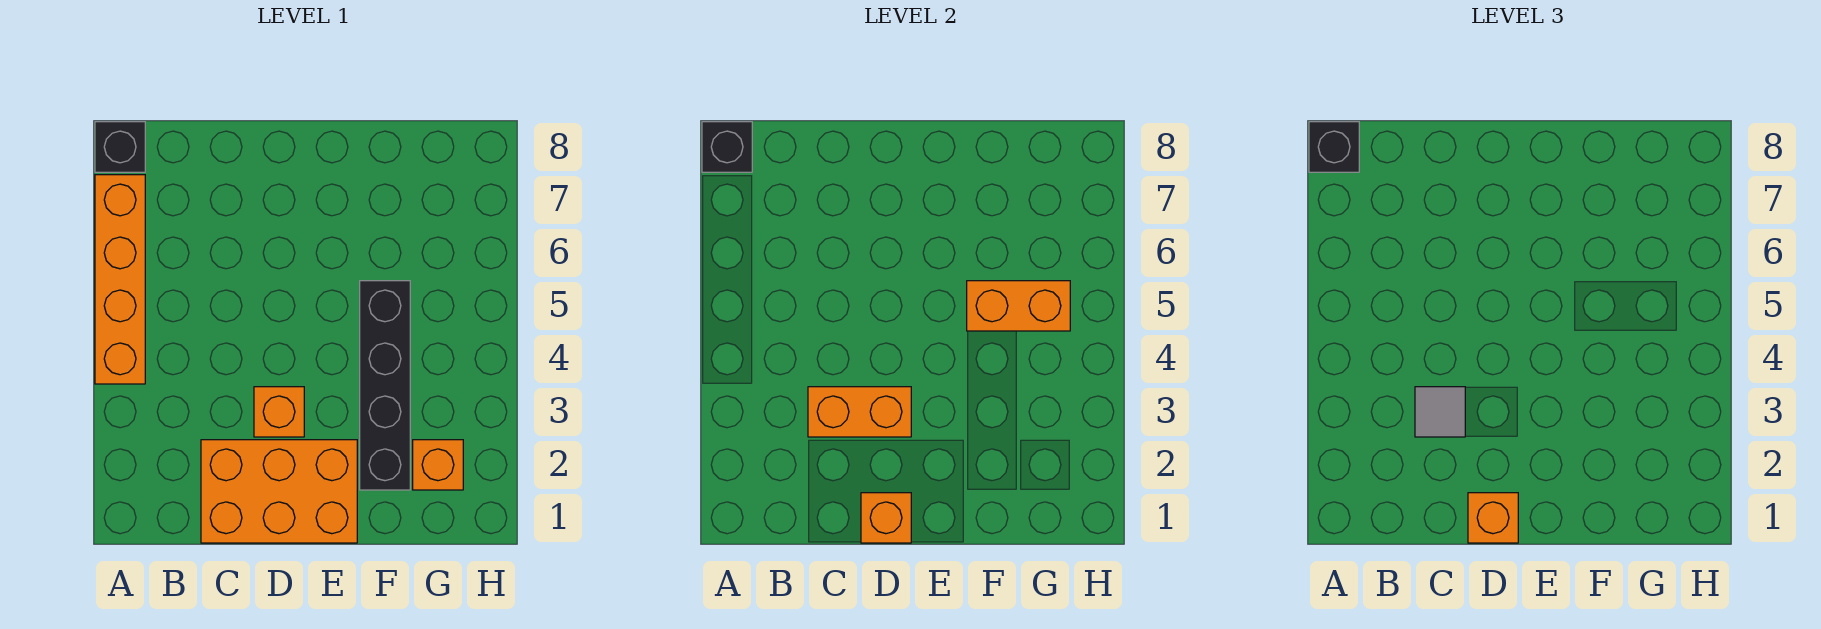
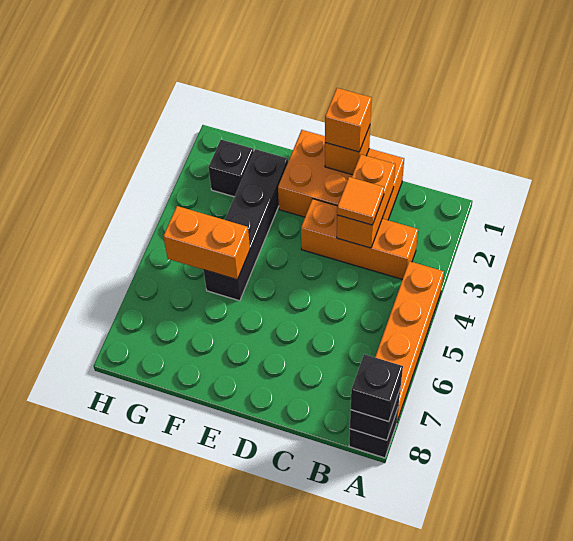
orange brick C3:D3 level 2 -> orange brick C2:C3 level 2
grey tile C3 level 3 -> orange tile C3 level 3
orange brick D3 level 1 -> orange brick B3:D3 level 1
orange brick G2 level 1 -> black brick G2 level 1

